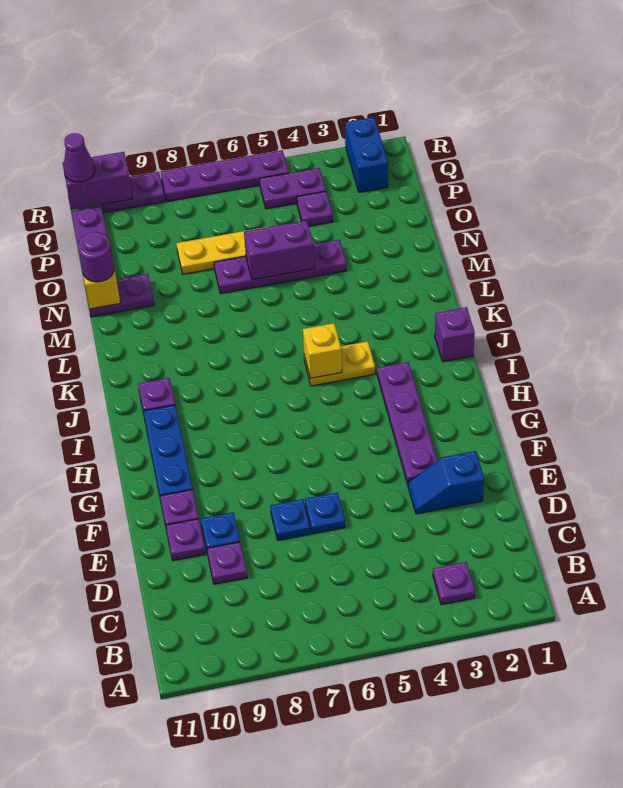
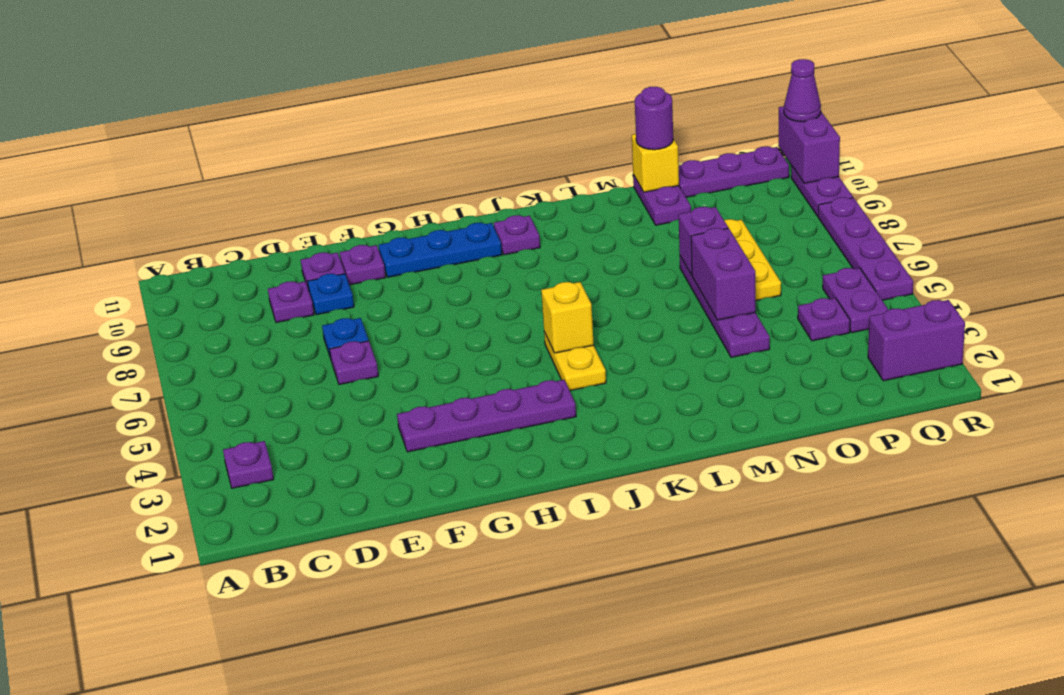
blue slope E2:E3 level 1 top 2 -> none
blue plate E6 level 1 -> purple plate E6 level 1
purple brick J1 level 1 -> purple brick N7 level 2
blue brick Q2:R2 level 1 -> purple brick Q2:R2 level 1

